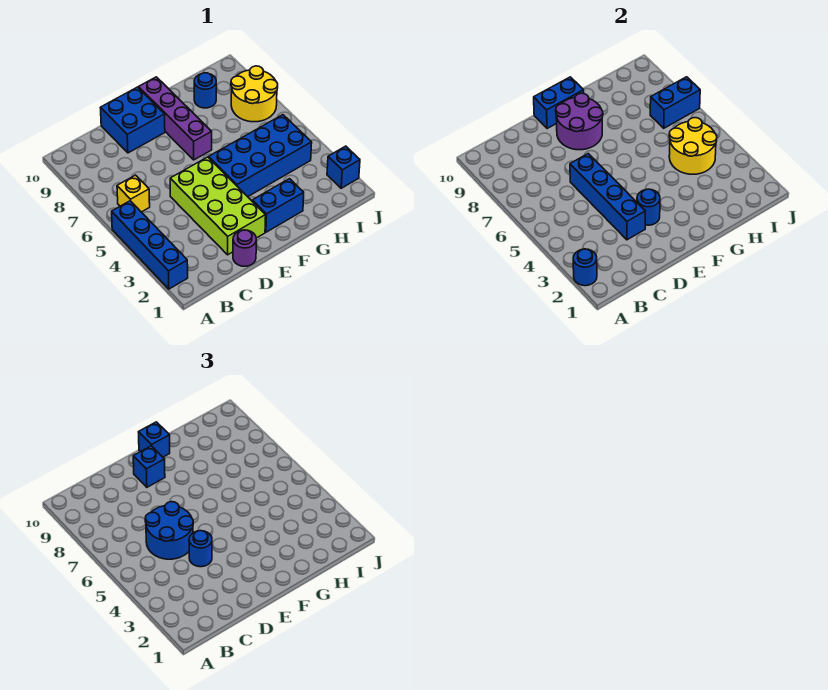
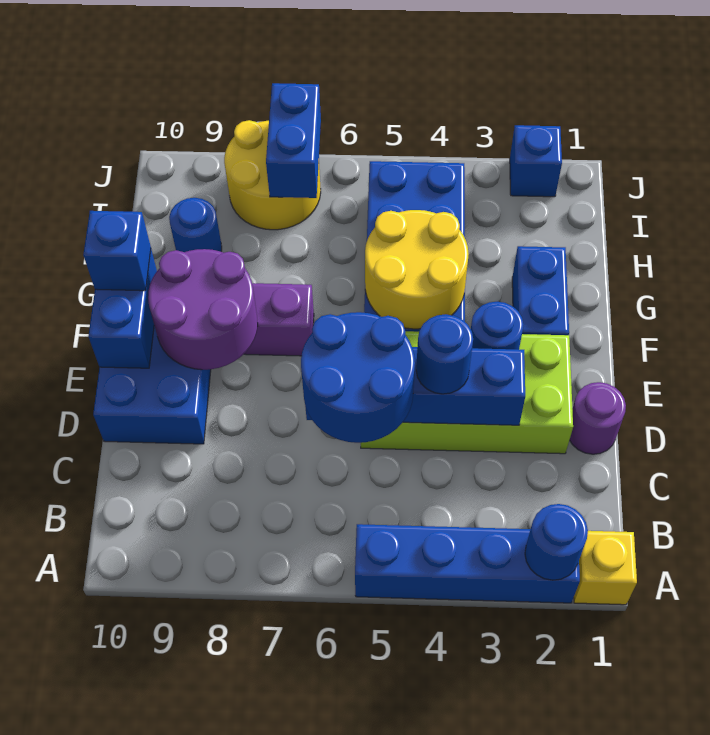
yellow brick B6 level 1 -> yellow brick A1 level 1
blue brick E9 level 3 -> none
yellow round brick H4:I5 level 2 -> yellow round brick F4:G5 level 2

